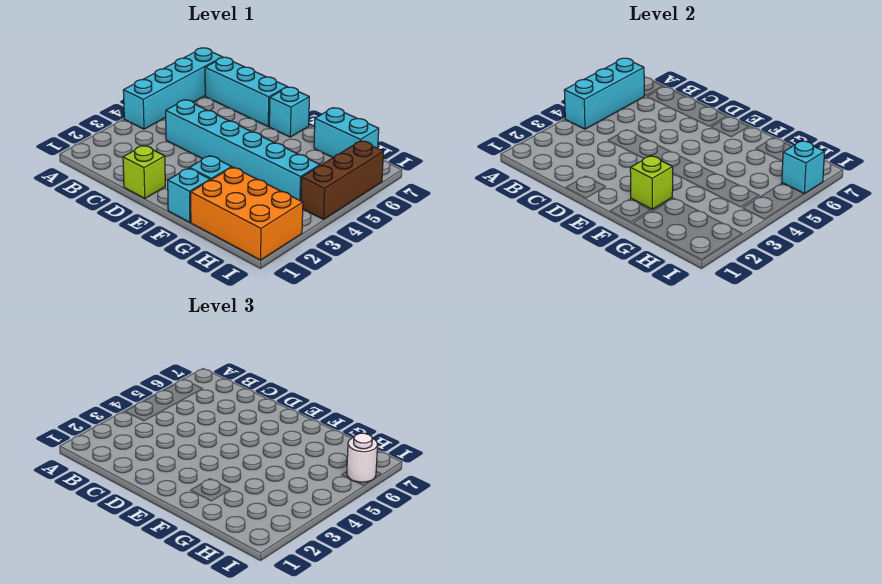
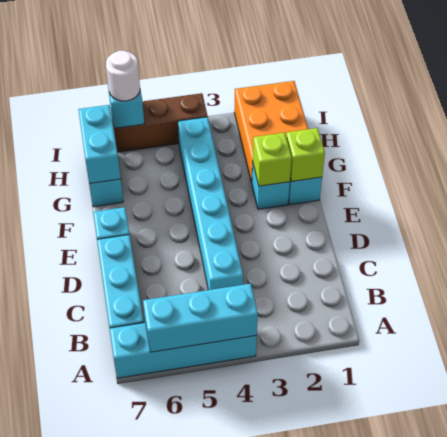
lime brick D1 level 1 -> lime brick F1 level 2
none -> cyan brick G7:H7 level 2

